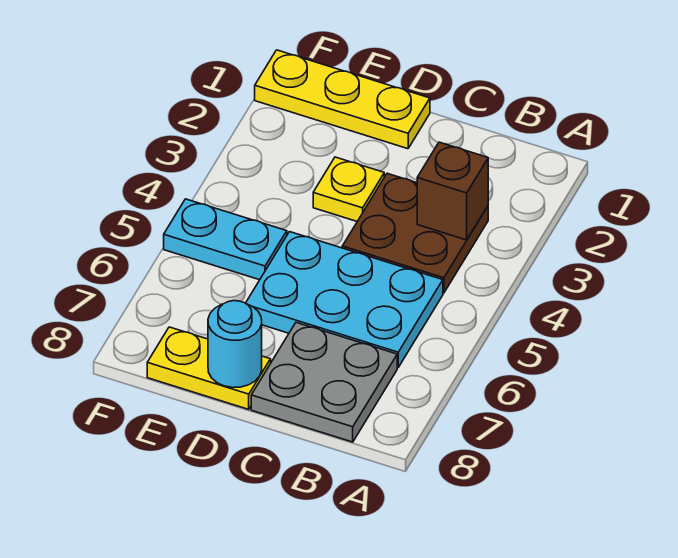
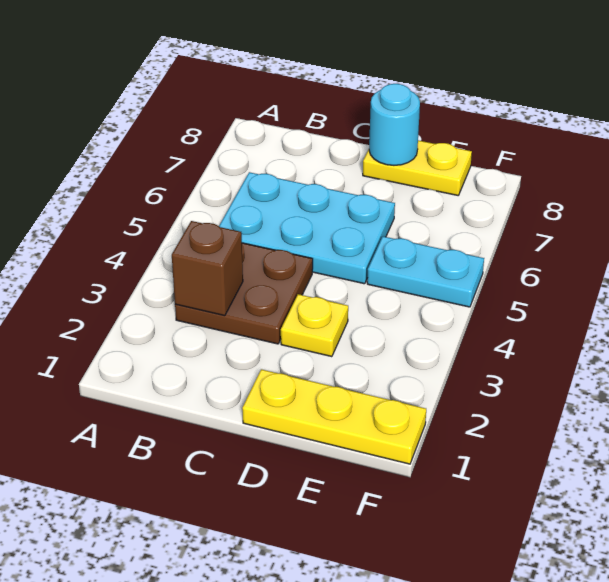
grey plate B7:C8 level 1 -> none

